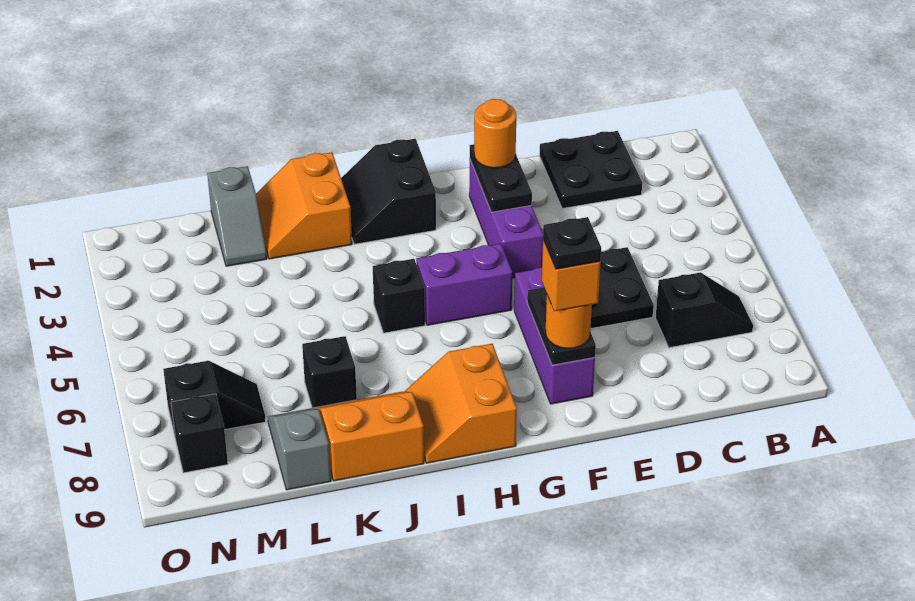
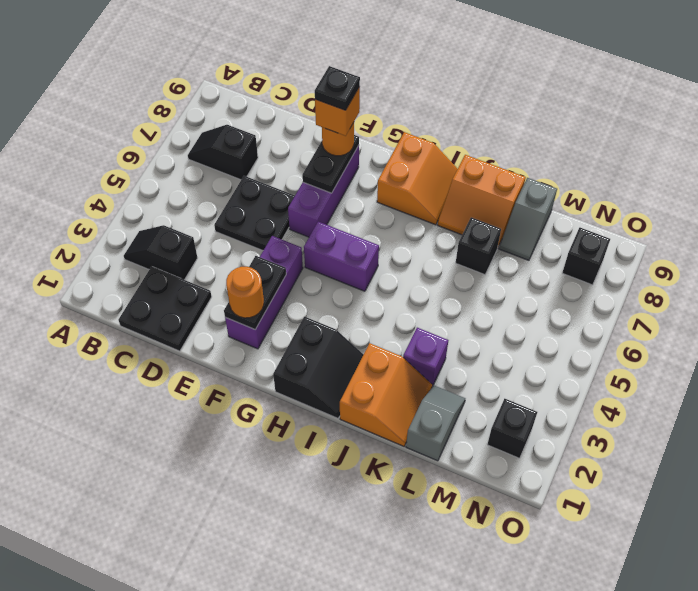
black brick I5 level 1 -> black brick N2 level 1
none -> purple brick K3 level 1
black slope M7:N7 level 1 top N -> black slope B3:C3 level 1 top C

